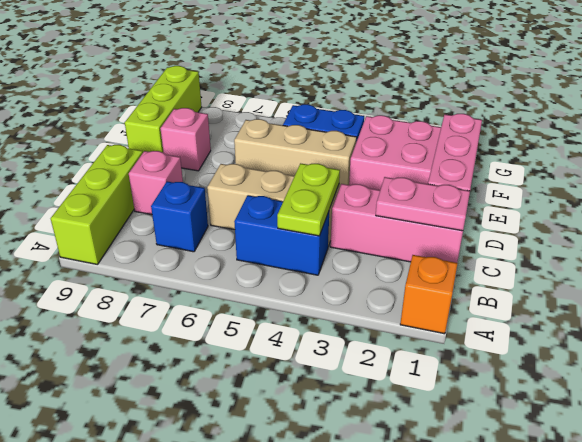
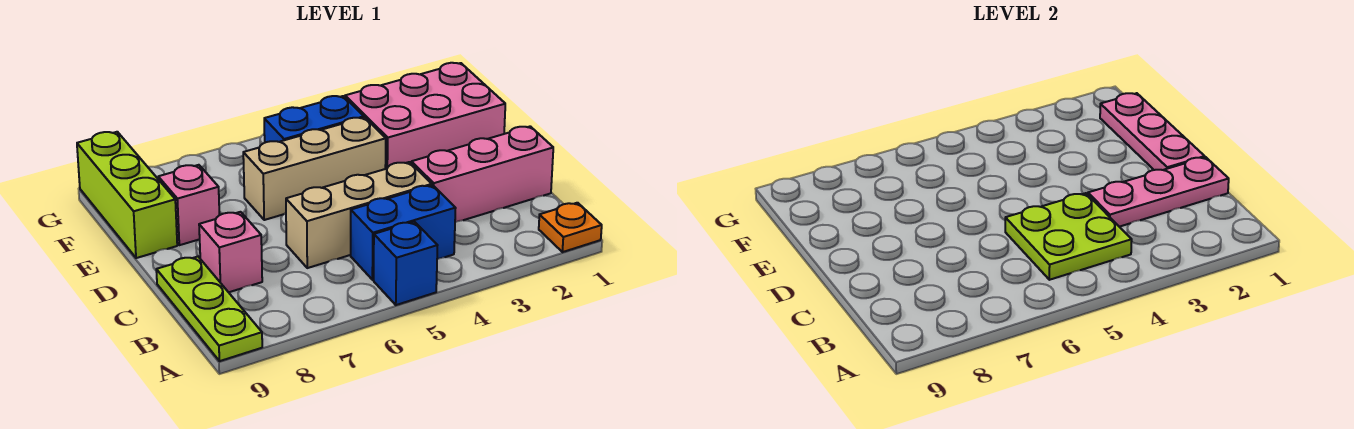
orange brick A1 level 1 -> orange plate A1 level 1
lime brick A9:C9 level 1 -> lime plate A9:C9 level 1
lime plate B4:C4 level 2 -> lime plate B4:C5 level 2
blue brick B7 level 1 -> blue brick A5 level 1
pink plate C1:C2 level 2 -> pink plate C1:C3 level 2

